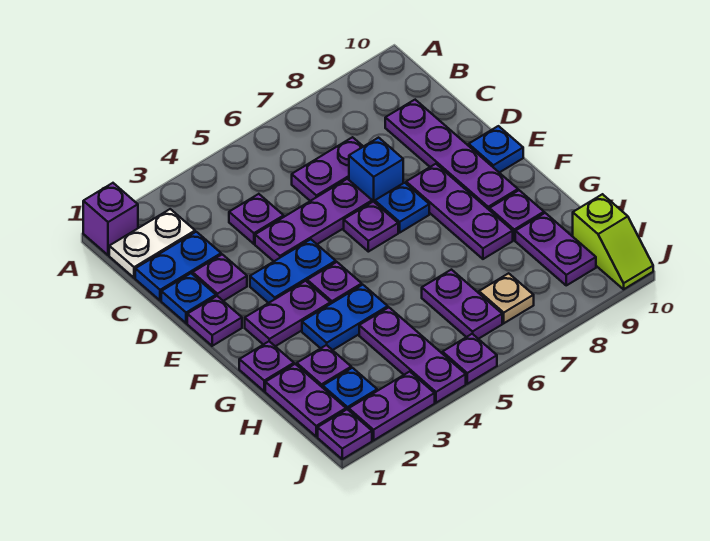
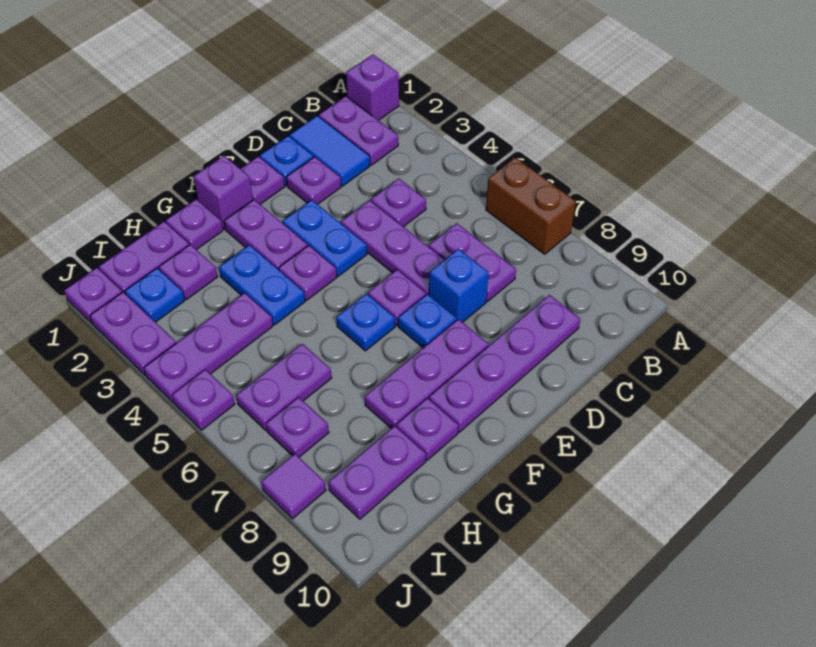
none -> brown brick A6:A7 level 1
white plate B1:B2 level 1 -> purple plate B1:B2 level 1
blue plate C1:C2 level 1 -> blue tile C1:C2 level 1
blue plate E10 level 1 -> blue plate F6 level 1
none -> purple brick F1 level 1
tan plate I7 level 1 -> purple plate I7 level 1
lime slope I10:J10 level 1 top I -> none
none -> purple tile J8 level 1

